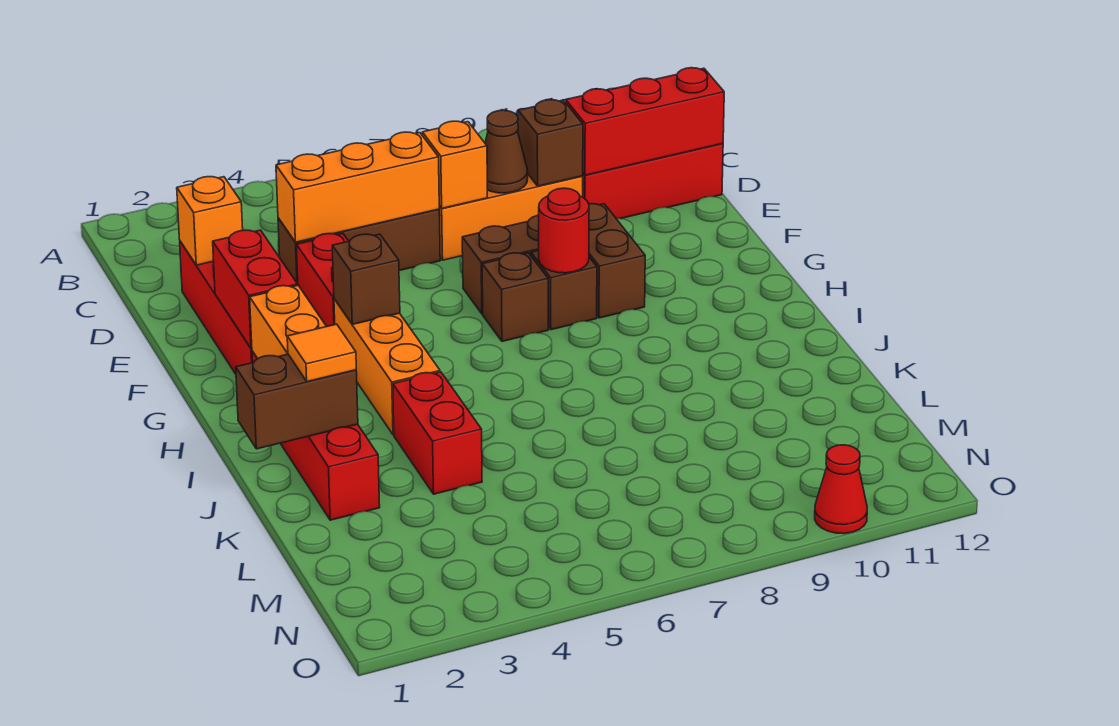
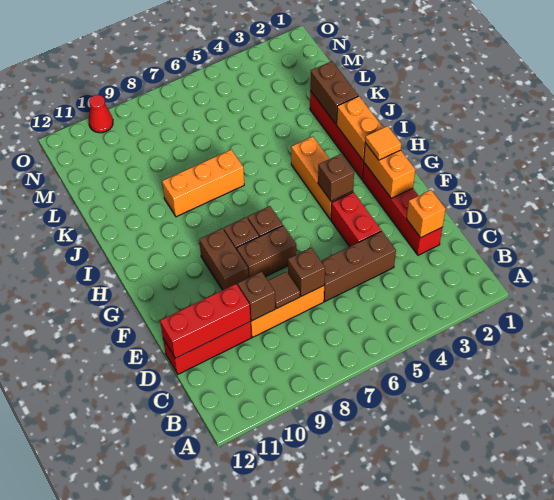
orange brick D4:D6 level 2 -> orange brick J7:J9 level 1
orange brick D7 level 2 -> brown brick D7 level 2
brown cone D8 level 2 -> brown tile D8 level 2
red brick F2:G2 level 2 -> orange brick F2:G2 level 2
red round brick G8 level 2 -> none
brown brick J1:J2 level 2 -> brown brick J2:K2 level 2
orange tile J2 level 3 -> orange tile G2 level 3
red brick J4:K4 level 1 -> none

